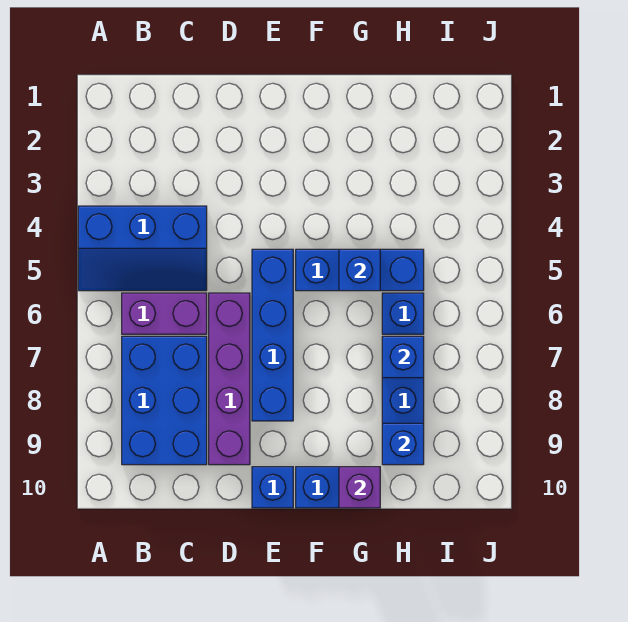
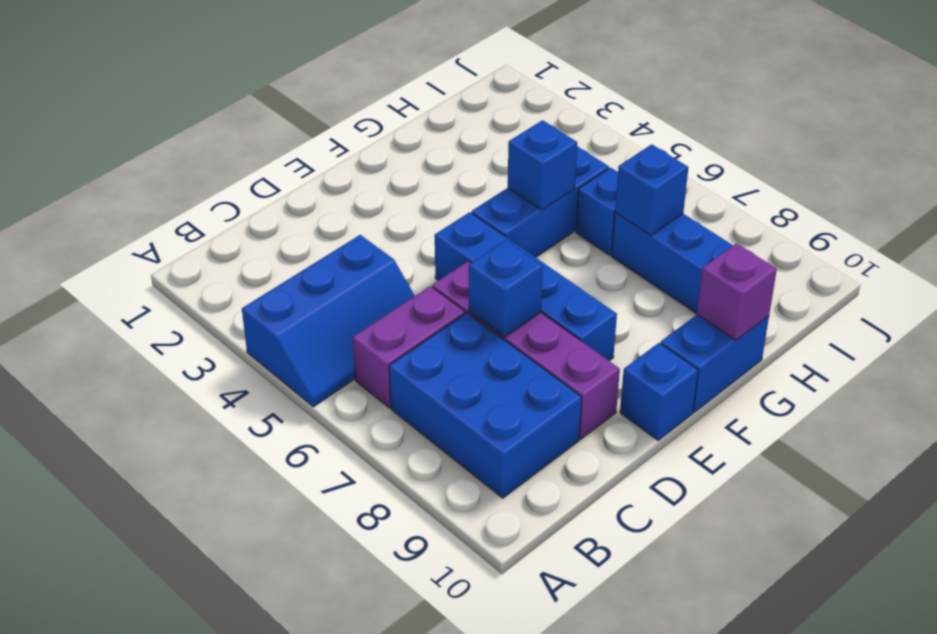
blue brick H9 level 2 -> blue brick D7 level 2

